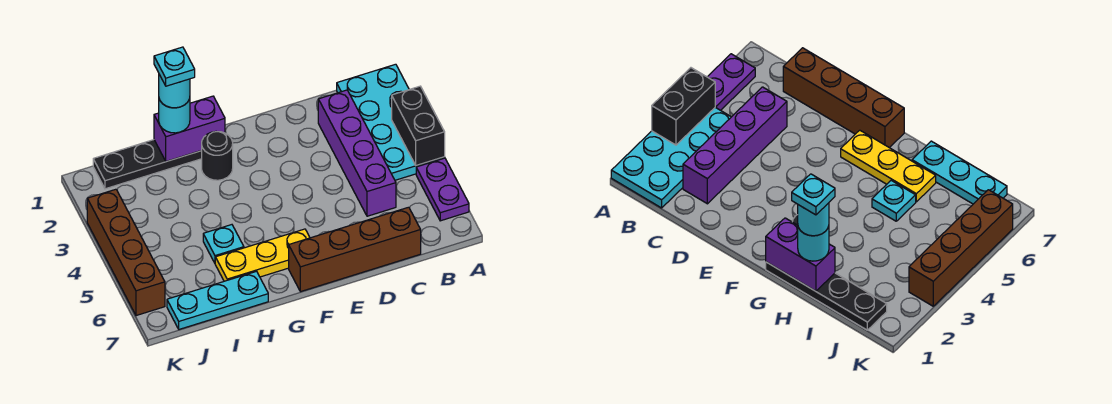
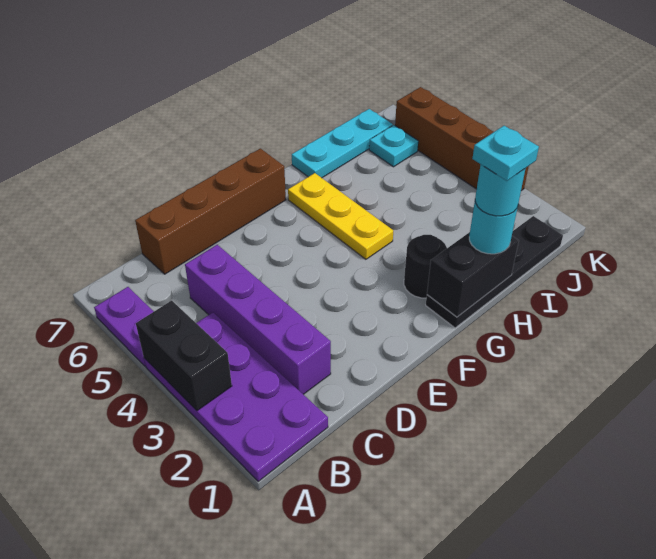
cyan plate A1:B4 level 1 -> purple plate A1:B4 level 1
yellow plate F6:H6 level 1 -> yellow plate G4:G6 level 1
purple brick G1:H1 level 2 -> black brick G1:H1 level 2
cyan plate H5 level 1 -> cyan plate J6 level 1

